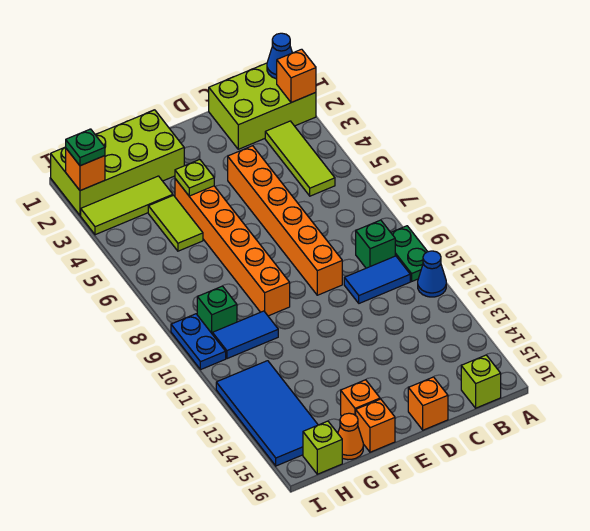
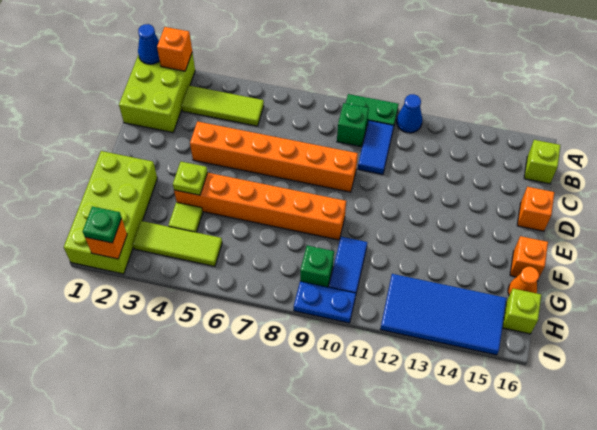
orange brick F15 level 1 -> none
lime tile G3:I3 level 1 -> lime tile H3:H5 level 1
lime tile G4:G5 level 1 -> lime tile G4 level 1

